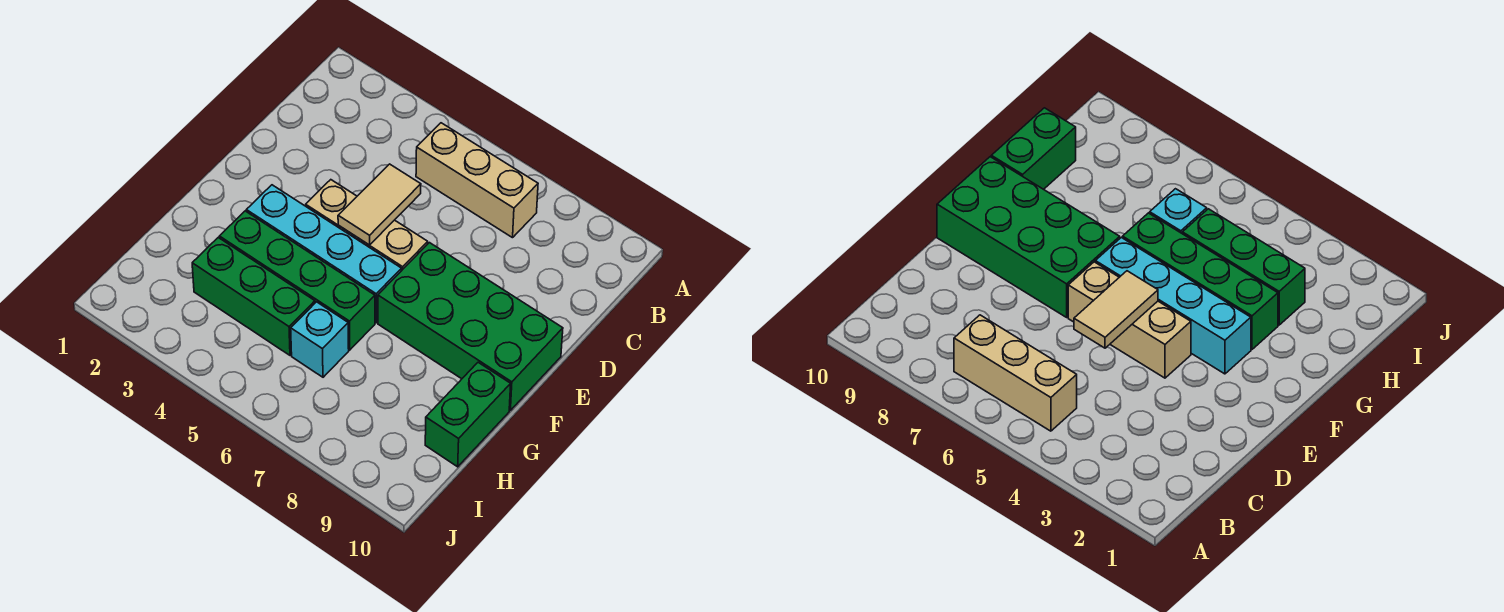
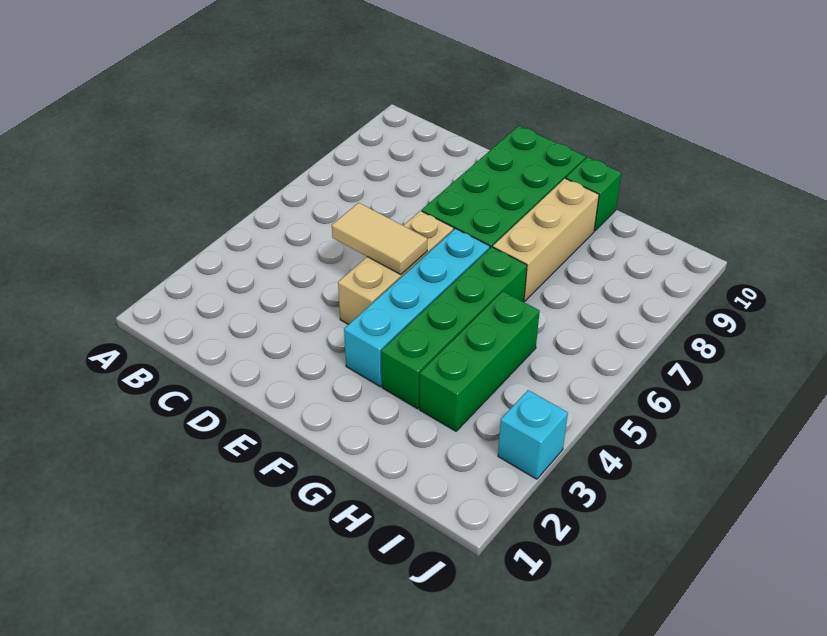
tan brick B5:B7 level 1 -> tan brick G7:G9 level 1
green brick G10:H10 level 1 -> green brick G10 level 1
cyan brick H6 level 1 -> cyan brick J3 level 1

